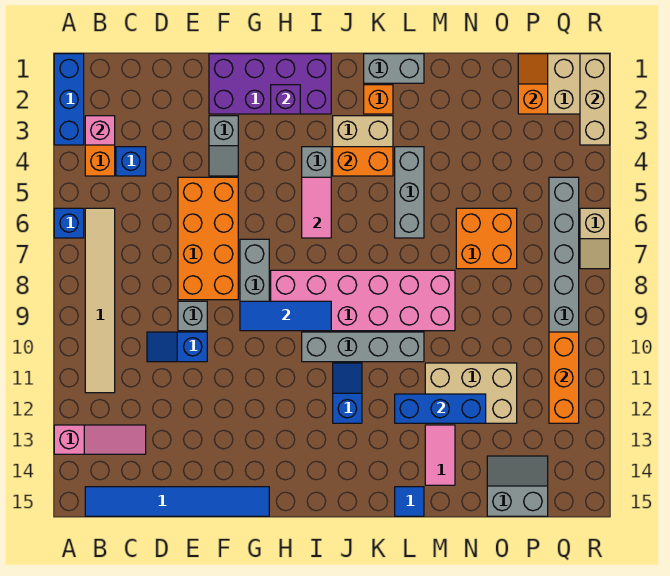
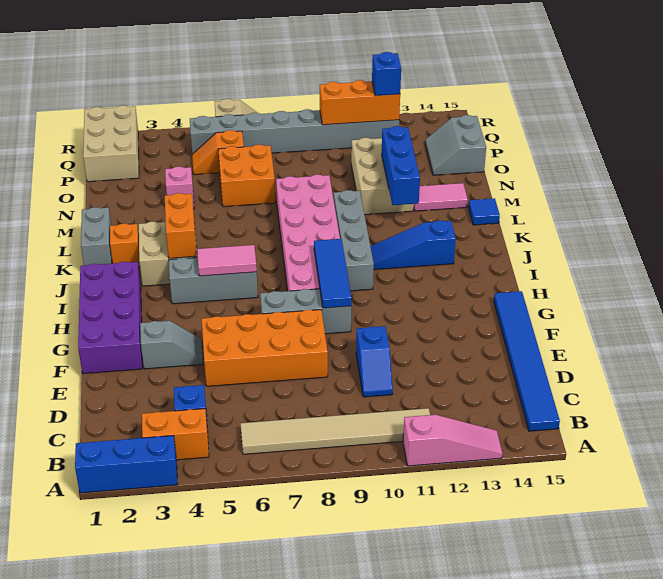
blue brick A6 level 1 -> blue brick Q12 level 3
pink slope A13:C13 level 1 top A -> pink slope A11:A13 level 1 top 11
pink brick B3 level 2 -> pink brick N4 level 1
grey brick E9 level 1 -> none
purple brick H2 level 2 -> none
blue slope J11:J12 level 1 top 12 -> blue slope J11:J13 level 1 top 13
grey brick L4:L6 level 1 -> none
orange slope P1:P2 level 2 top 2 -> orange slope P5:P6 level 1 top 6
tan brick R1:R3 level 2 -> none

